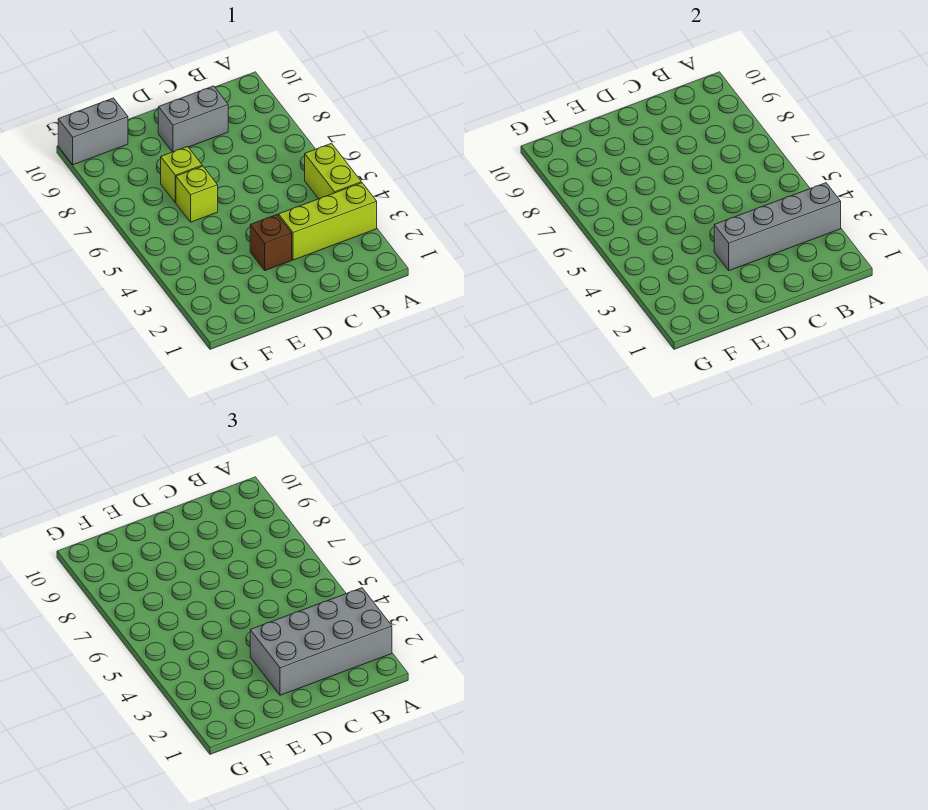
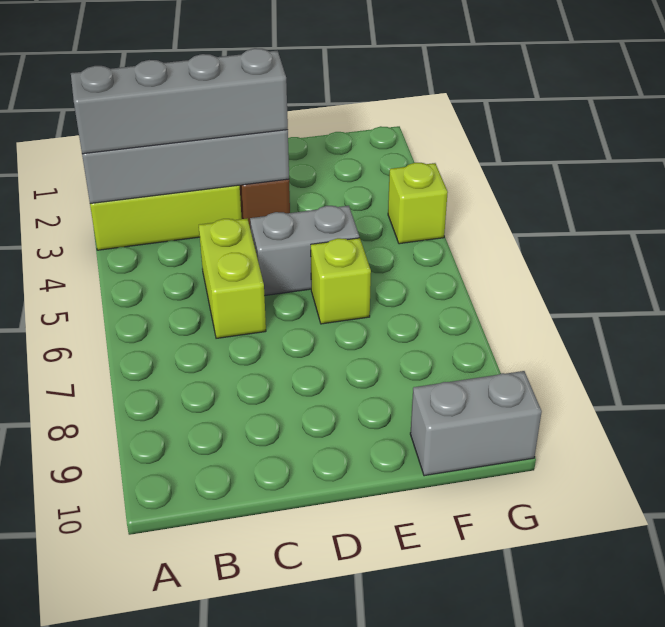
grey brick A2:D3 level 3 -> grey brick A3:D3 level 3
lime brick A4:A5 level 1 -> lime brick C5:C6 level 1
grey brick C9:D9 level 1 -> grey brick D5:E5 level 1
lime brick E7 level 1 -> lime brick G4 level 1

